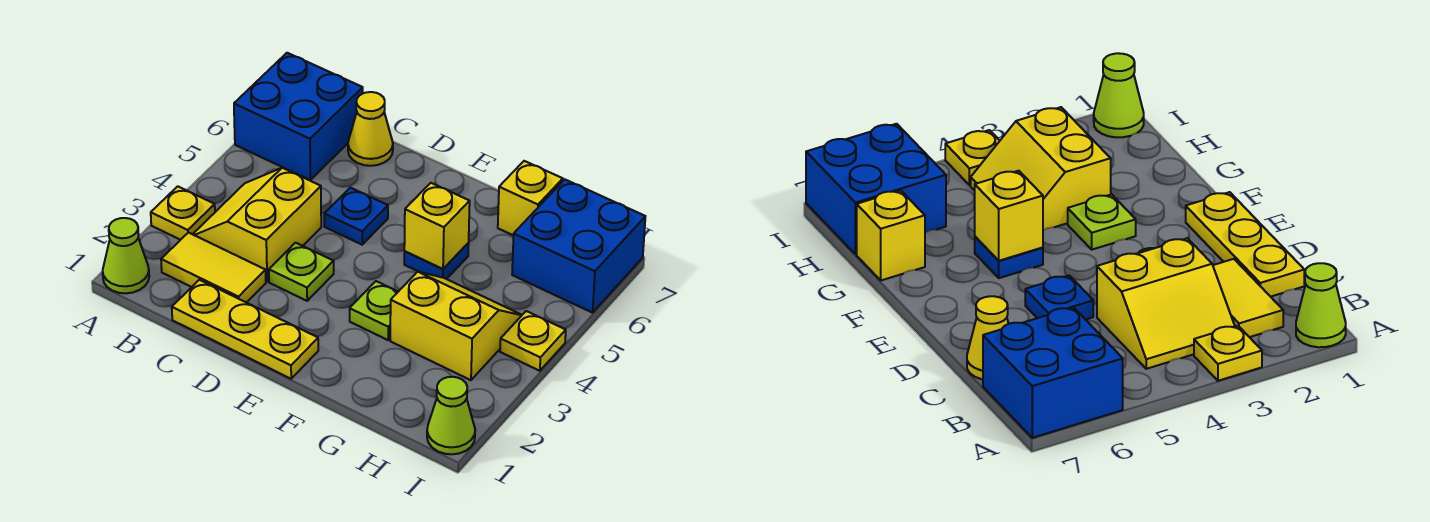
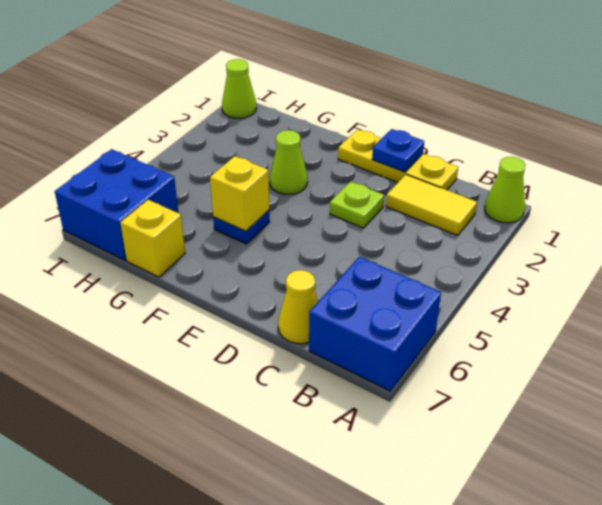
yellow plate A3 level 1 -> none
yellow slope B3:C4 level 1 top C -> none
blue plate D5 level 1 -> blue plate D1 level 2
lime plate F3 level 1 -> lime cone F3 level 1
yellow slope G3:H4 level 1 top 3 -> none
yellow plate I4 level 1 -> none

